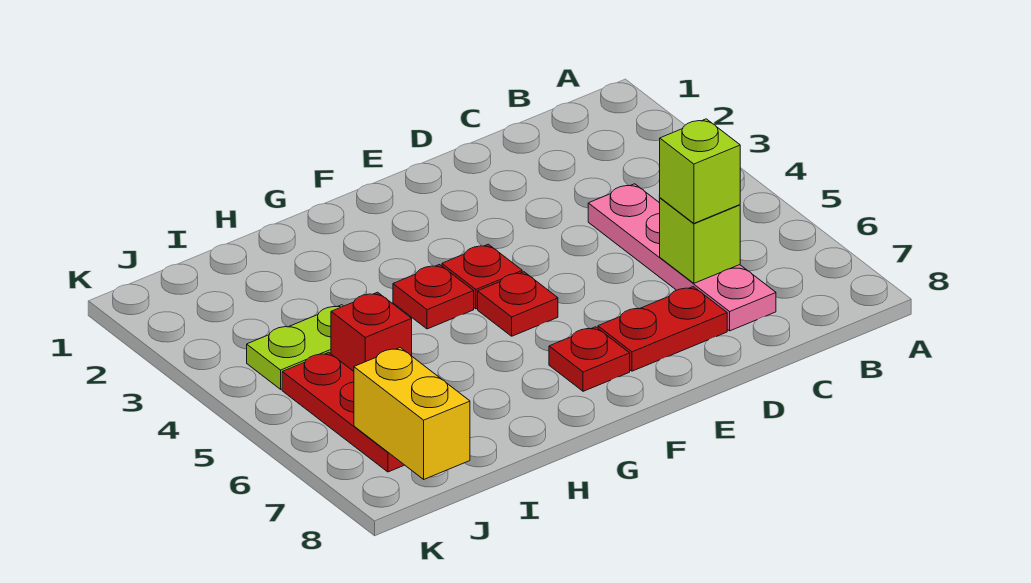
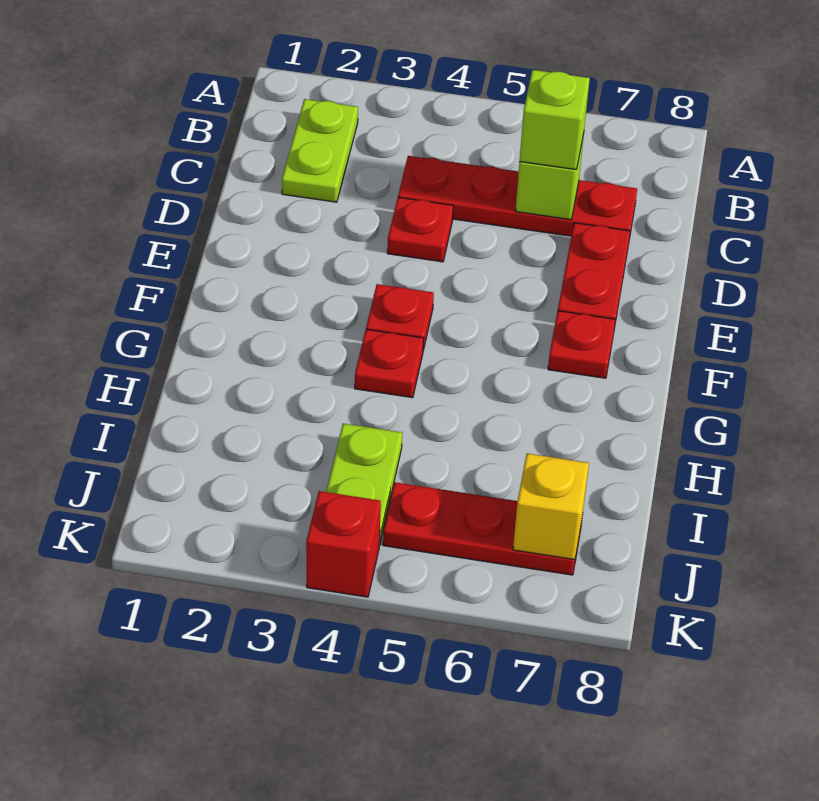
none -> lime plate B2:C2 level 1
pink plate C4:C7 level 1 -> red plate C4:C7 level 1
red plate F5 level 1 -> red plate D4 level 1
red brick I5 level 1 -> red brick K4 level 1
yellow brick J7:J8 level 2 -> yellow brick J7 level 2

